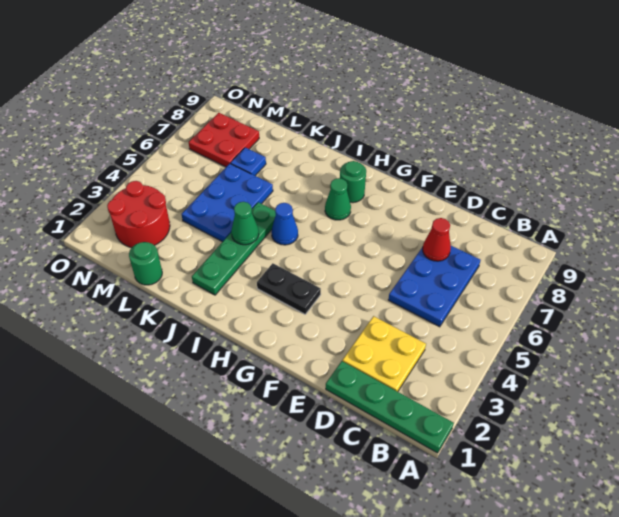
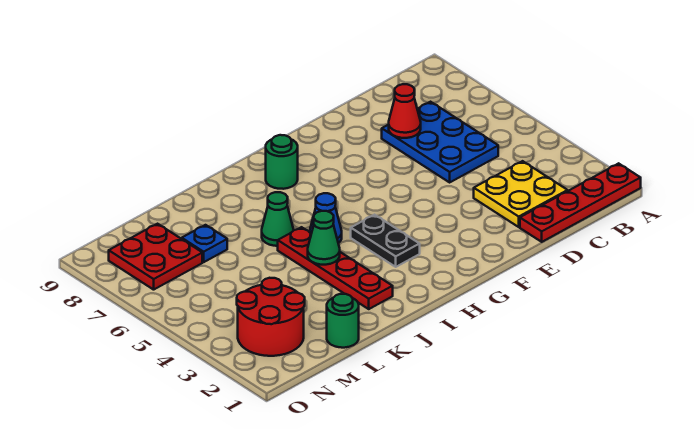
green plate A1:D1 level 1 -> red plate A1:D1 level 1
black plate G3:H3 level 1 -> black plate H3:H4 level 1
green cone H7 level 1 -> green cone J6 level 1
green plate J2:J5 level 1 -> red plate J2:J5 level 1
blue plate K4:L6 level 1 -> none

